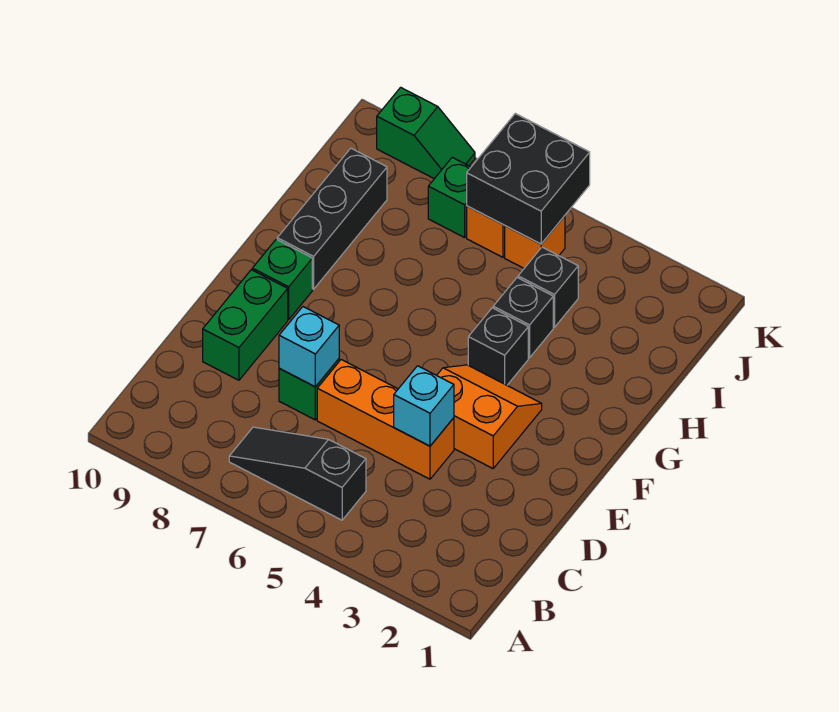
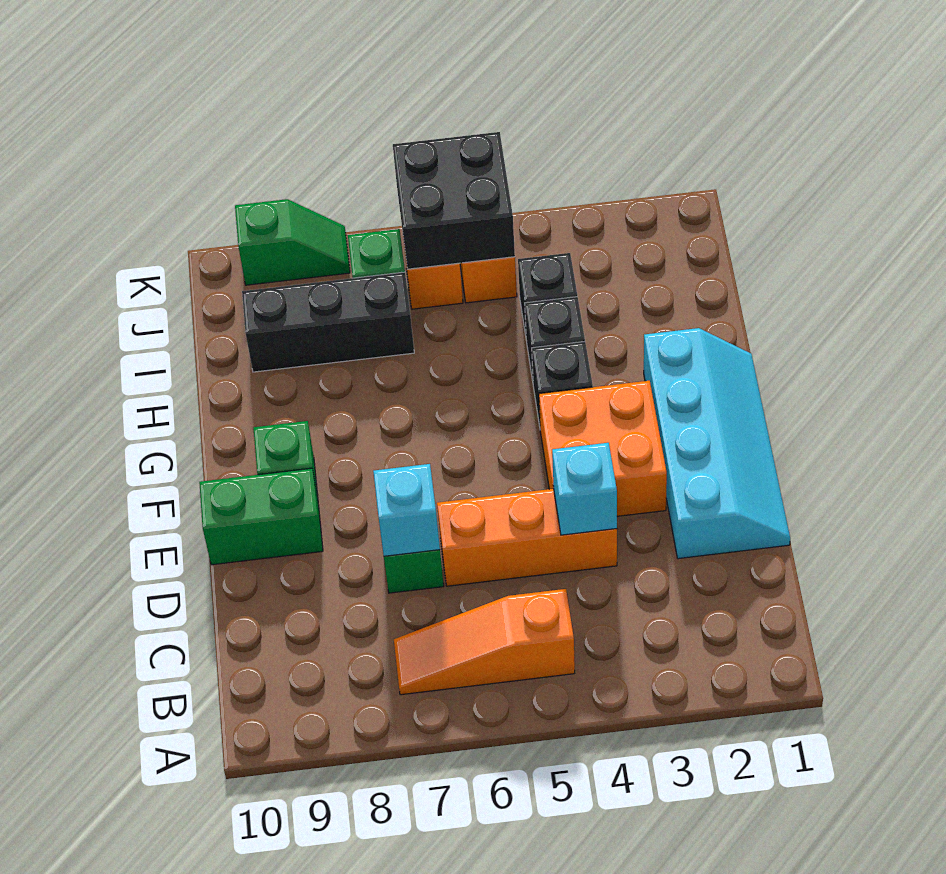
black slope B5:B7 level 1 top 5 -> orange slope B5:B7 level 1 top 5
none -> cyan slope D1:G2 level 1 top 2
green brick D9:E9 level 1 -> green brick E9:E10 level 1
orange slope E3:F4 level 1 top E -> orange brick E3:F4 level 1
black brick G9:I9 level 1 -> black brick I7:I9 level 1

